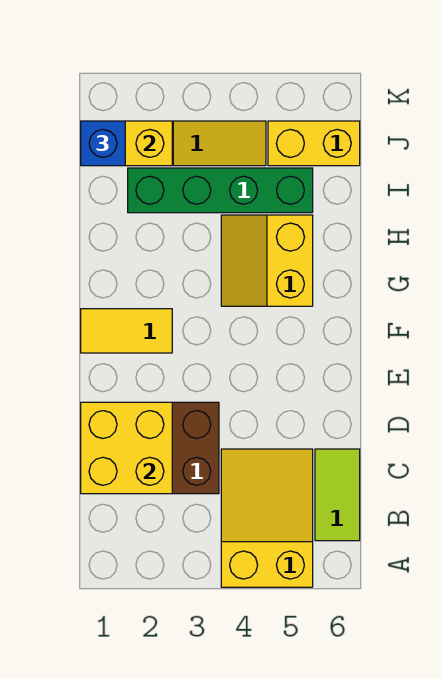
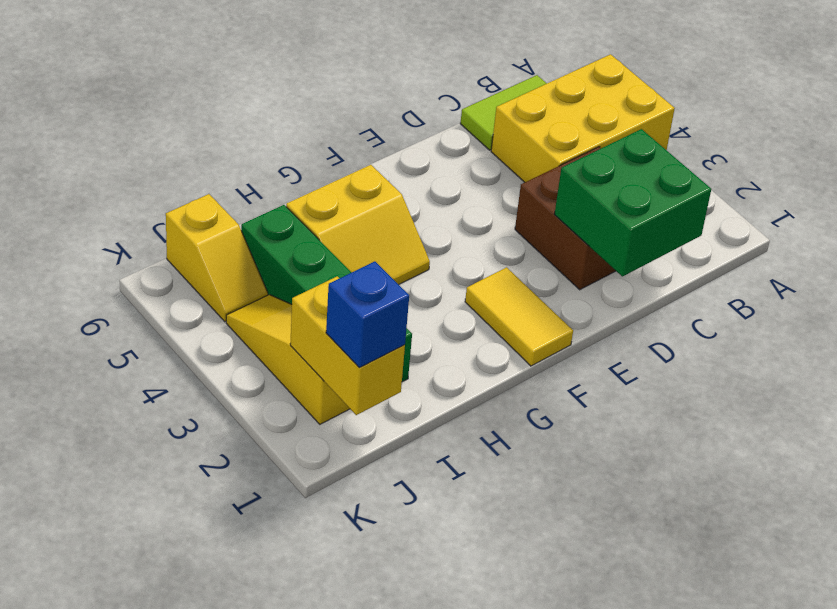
yellow slope A4:C5 level 1 top A -> yellow brick A4:C5 level 1
yellow brick C1:D2 level 2 -> green brick C1:D2 level 2
yellow brick J5:J6 level 1 -> yellow slope J5:J6 level 1 top 6

